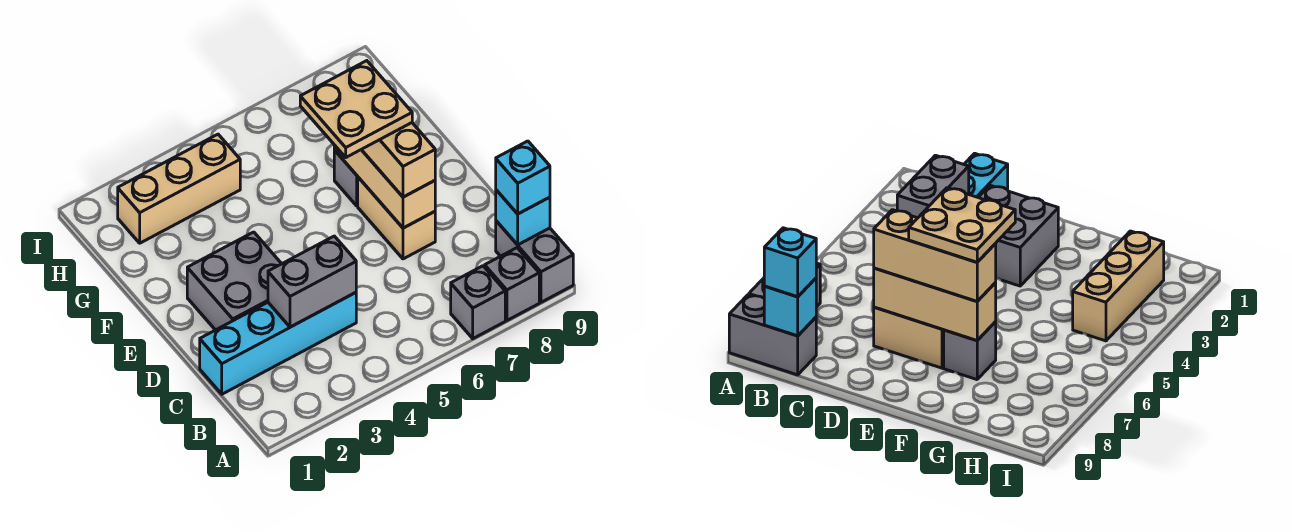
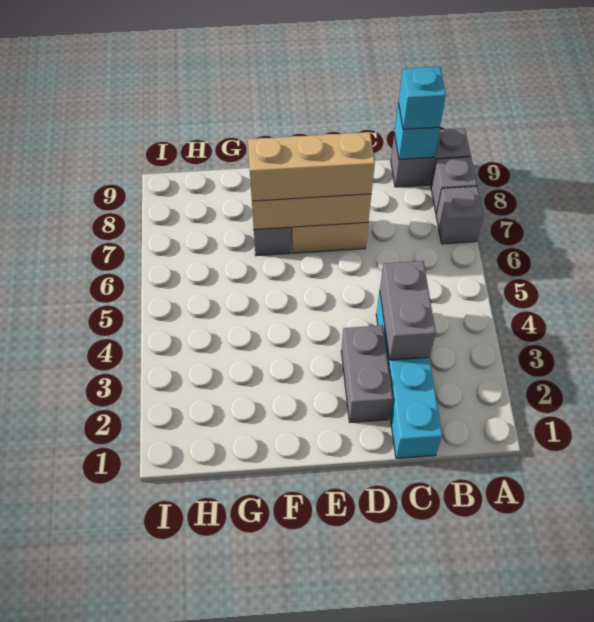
grey brick D2:E3 level 1 -> grey brick D2:D3 level 1
tan plate E6:F7 level 4 -> none
tan brick H2:H4 level 1 -> none

